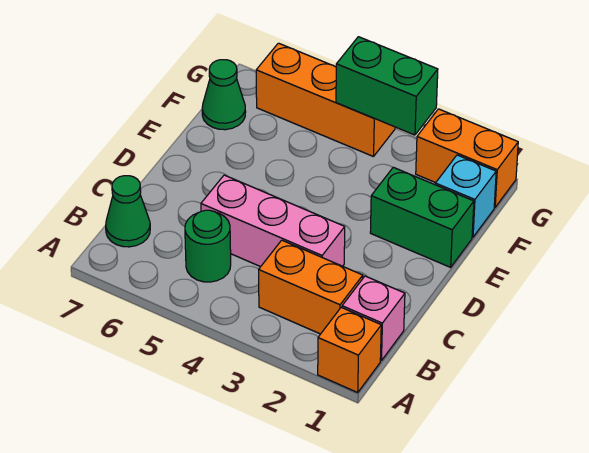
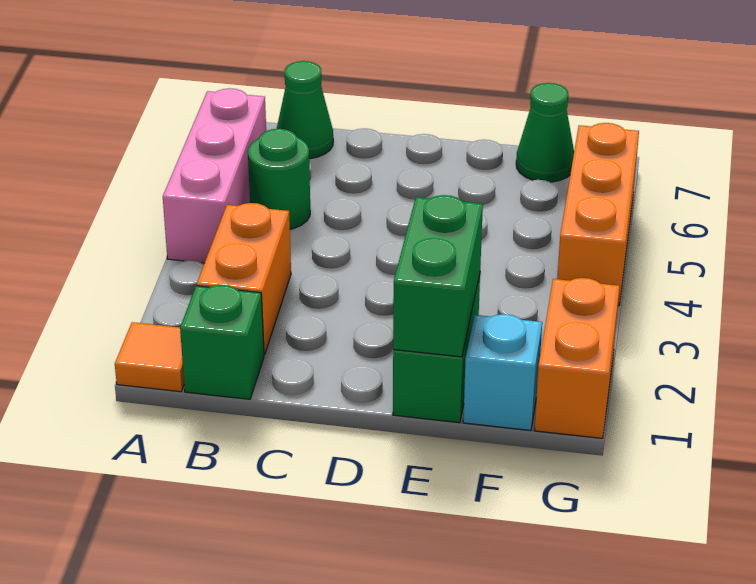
orange brick A1 level 1 -> orange tile A1 level 1
pink brick B1 level 1 -> green brick B1 level 1
pink brick C3:C5 level 1 -> pink brick A4:A6 level 1
green brick G3:G4 level 2 -> green brick E1:E2 level 2

